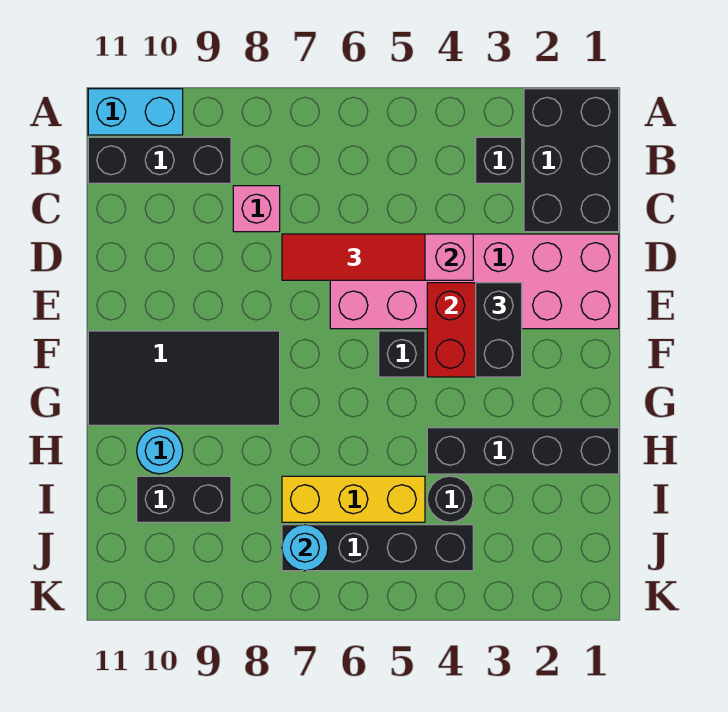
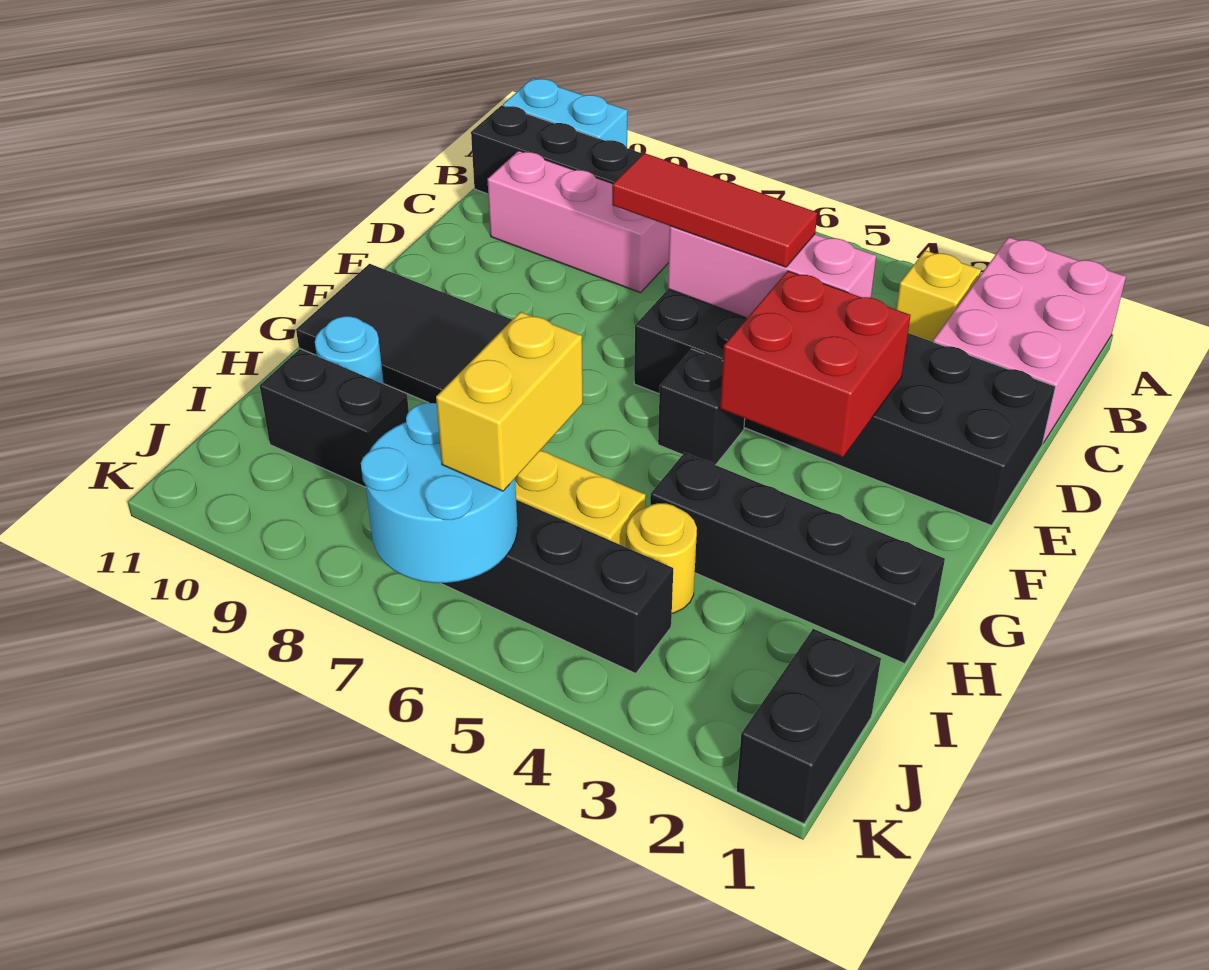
black brick A1:C2 level 1 -> pink brick A1:C2 level 1
black brick B3 level 1 -> yellow brick B3 level 1
pink brick C8 level 1 -> pink brick C8:C10 level 1
pink brick D1:E6 level 1 -> black brick D1:E6 level 1
black brick E3:F3 level 3 -> black brick J1:K1 level 1
black round brick I4 level 1 -> yellow round brick I4 level 1
none -> yellow brick I6:J6 level 3
cyan round brick J7 level 2 -> cyan round brick J6:K7 level 2

